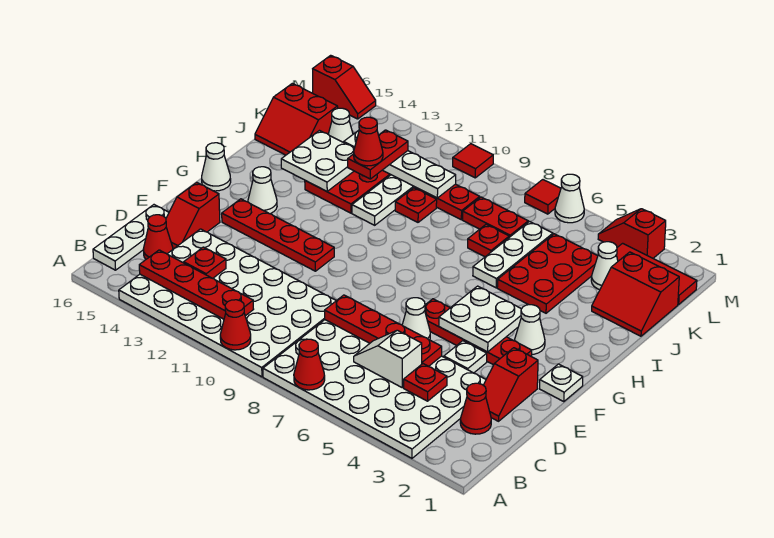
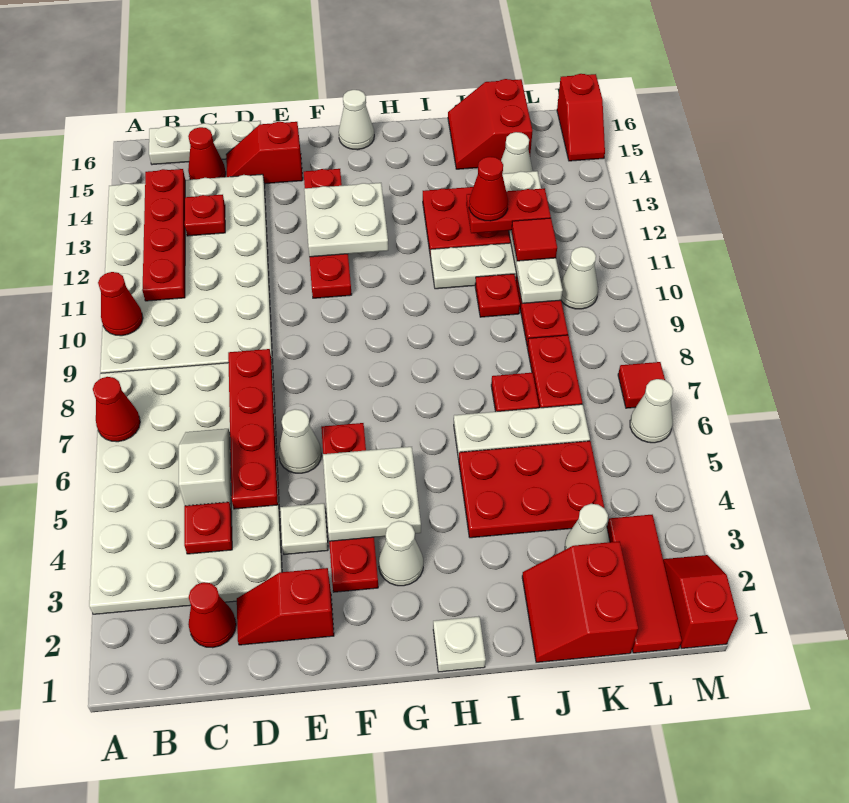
white plate F1 level 1 -> white plate H1 level 1
white cone G14 level 1 -> white cone L10 level 1
white plate I13:J14 level 2 -> white plate F12:G13 level 2
red slope M3:M4 level 1 top 3 -> red slope M1:M2 level 1 top 1
red tile M10 level 1 -> red tile K11 level 3

